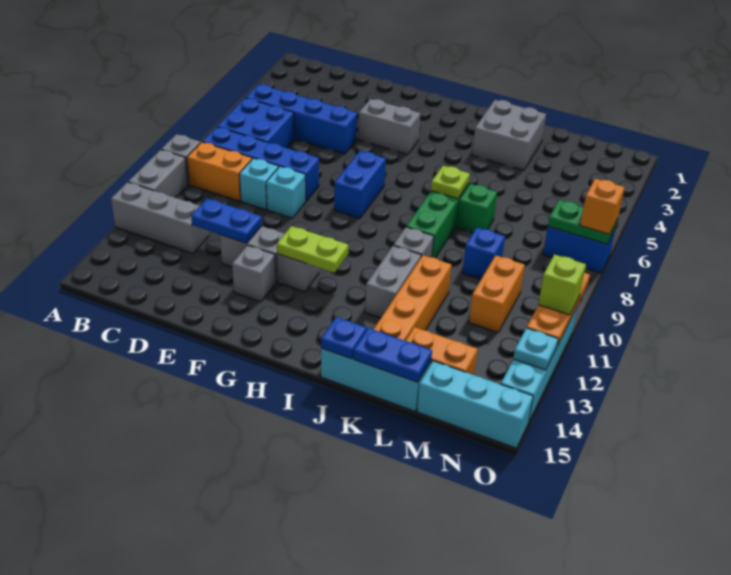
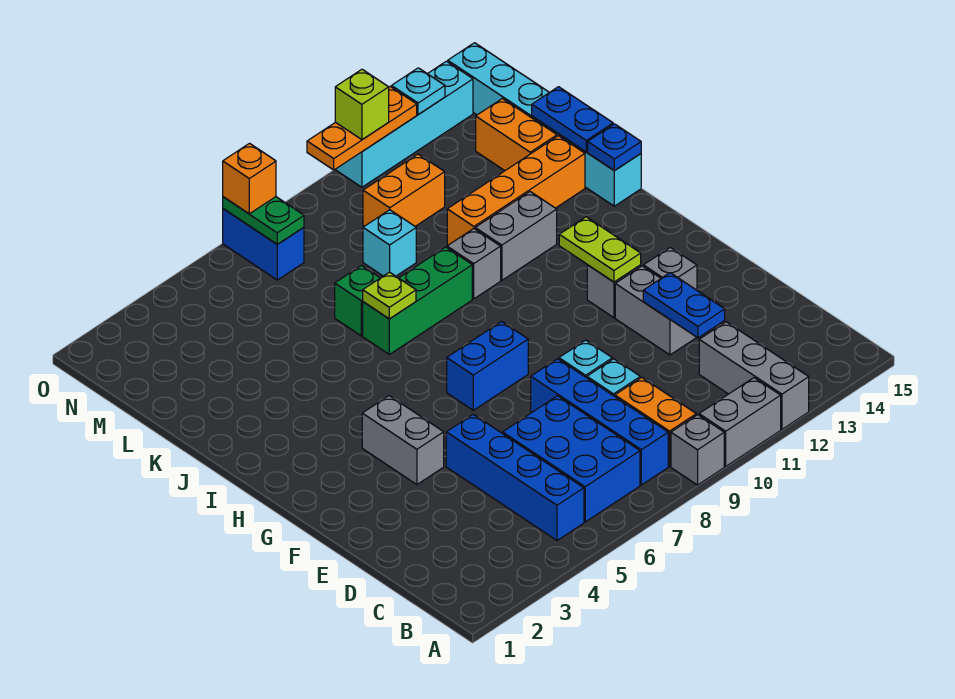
blue brick B6:C7 level 1 -> blue brick B6:D7 level 1
grey brick J2:K3 level 1 -> none
blue brick L9 level 1 -> cyan brick L9 level 1

